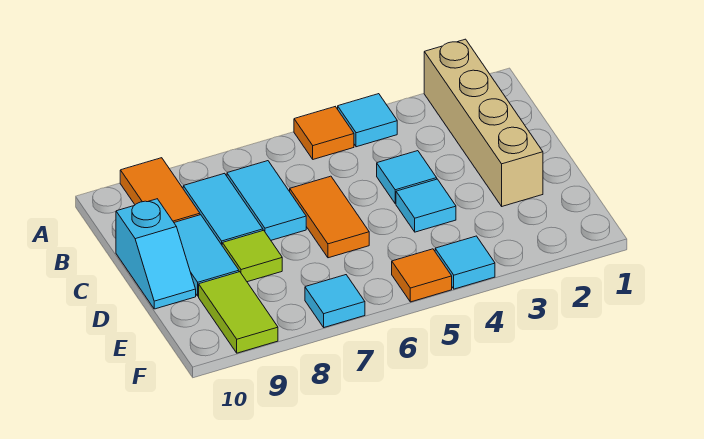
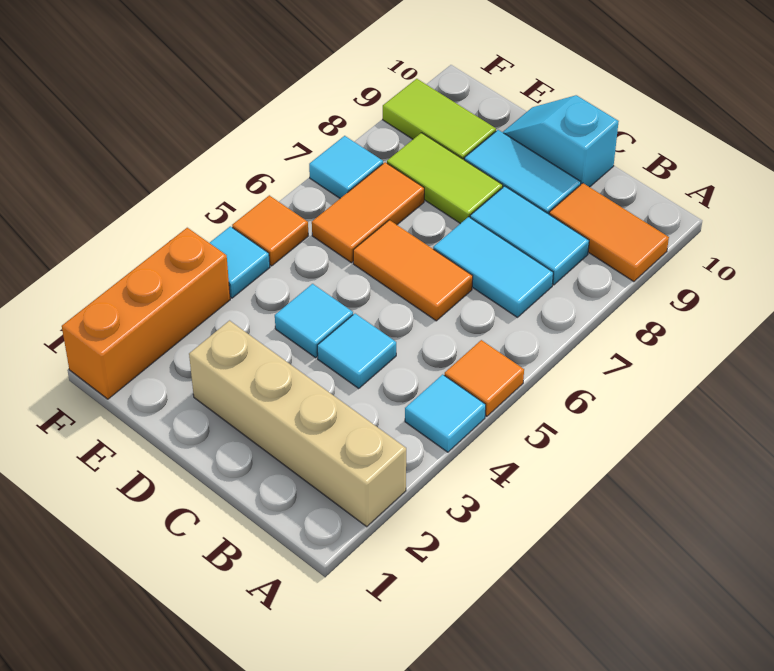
lime tile D8 level 1 -> lime tile D8:E8 level 1
none -> orange tile E6:E7 level 1
none -> orange brick F1:F3 level 1

